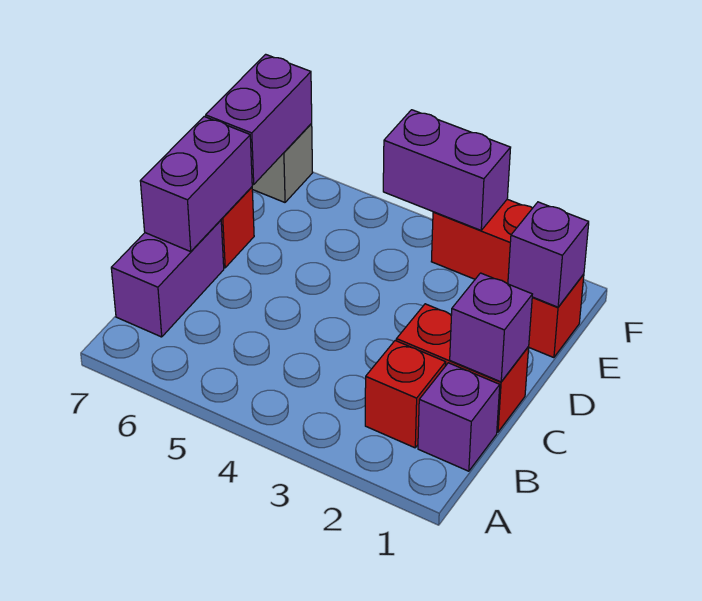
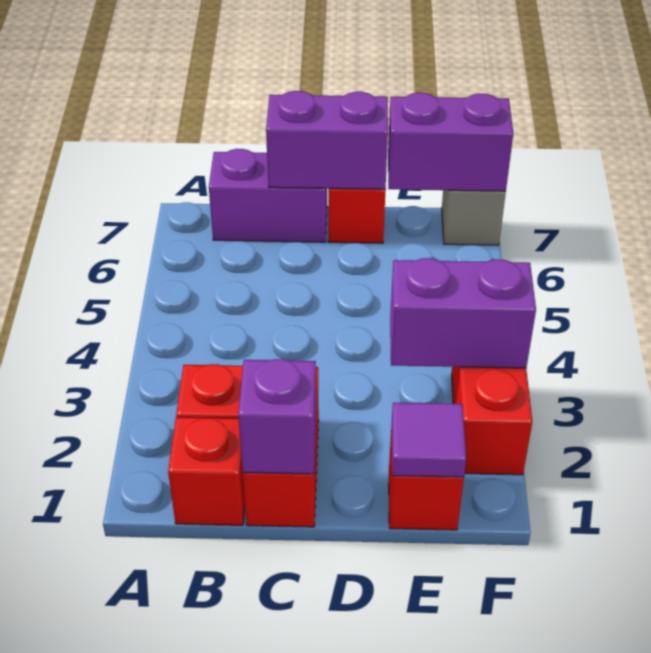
purple brick B1 level 1 -> red brick B1 level 1
purple brick E1 level 2 -> purple tile E1 level 2
purple brick F3:F4 level 2 -> purple brick E3:F3 level 2

